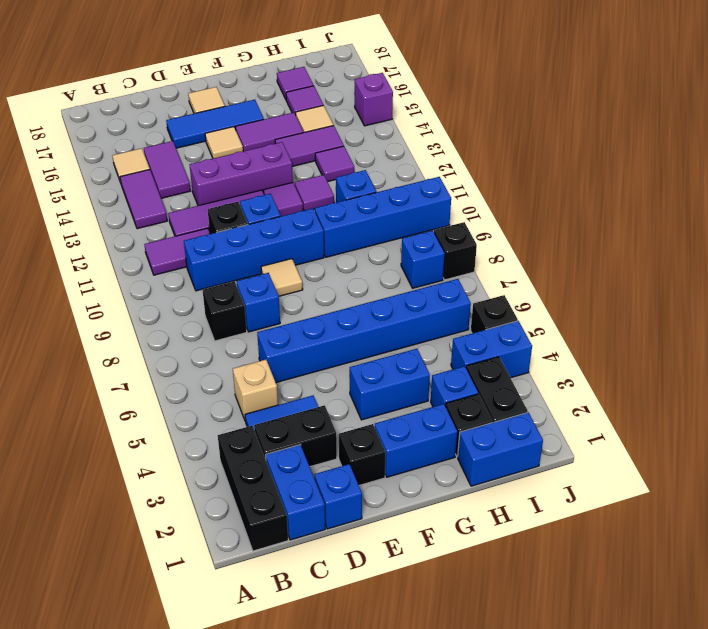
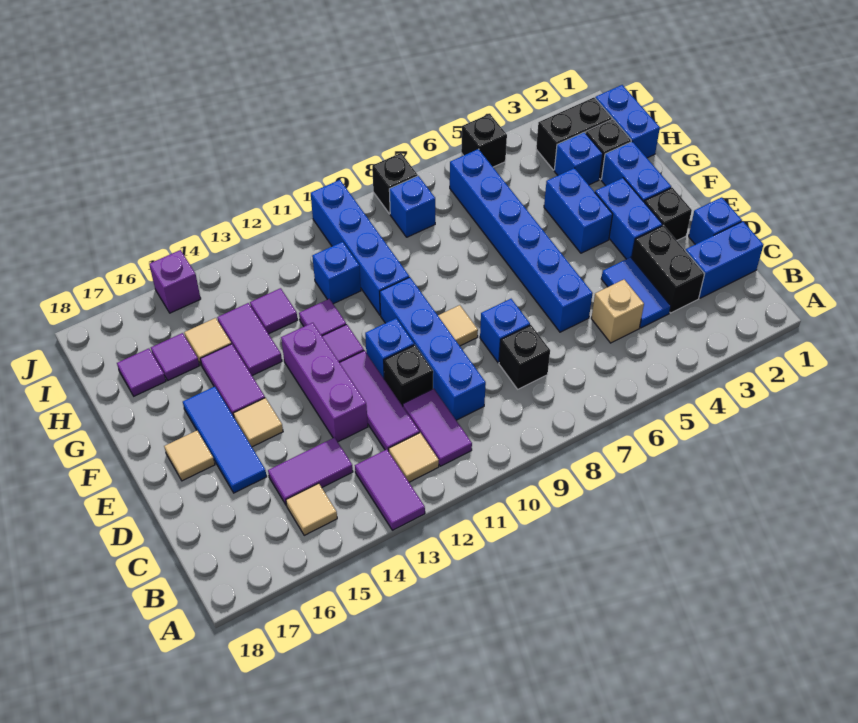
black brick B1:B3 level 1 -> none
none -> tan tile B12 level 1
purple tile B13:B14 level 1 -> purple tile A13:B13 level 1
blue brick I4:J4 level 1 -> blue brick E3:F3 level 1

